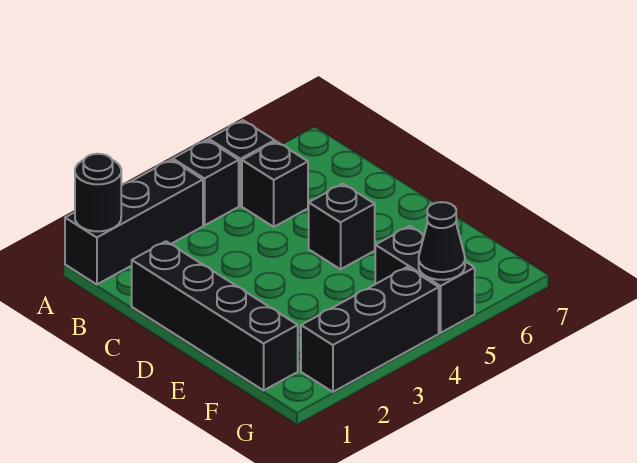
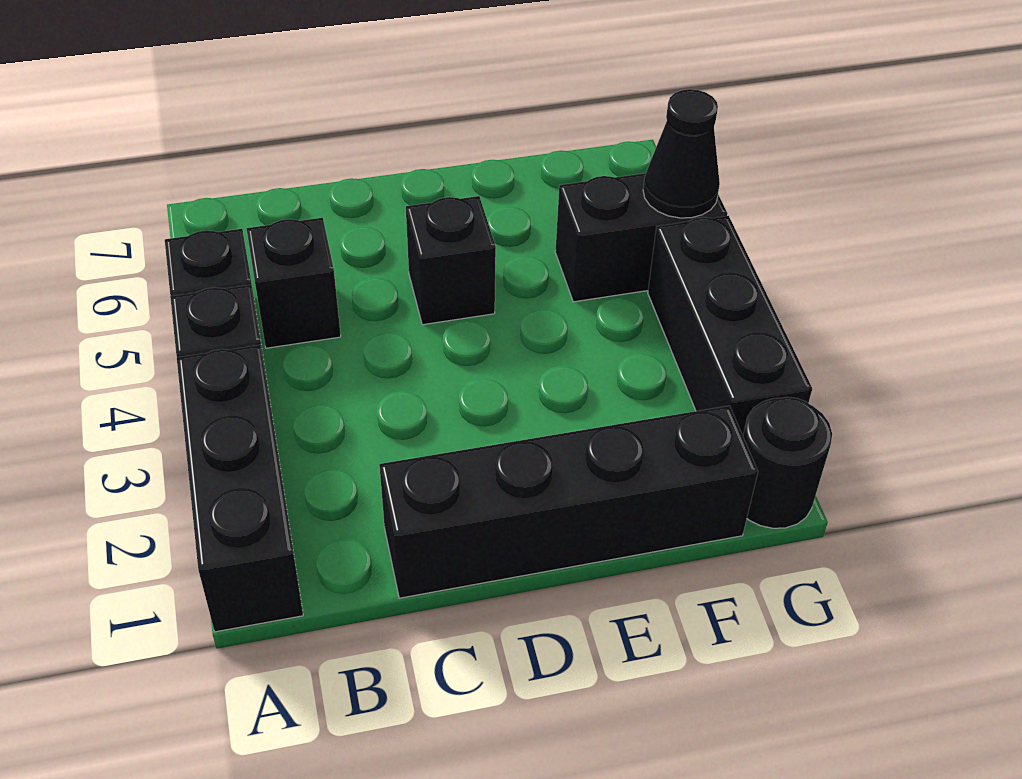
black round brick A1 level 2 -> black round brick G1 level 1

